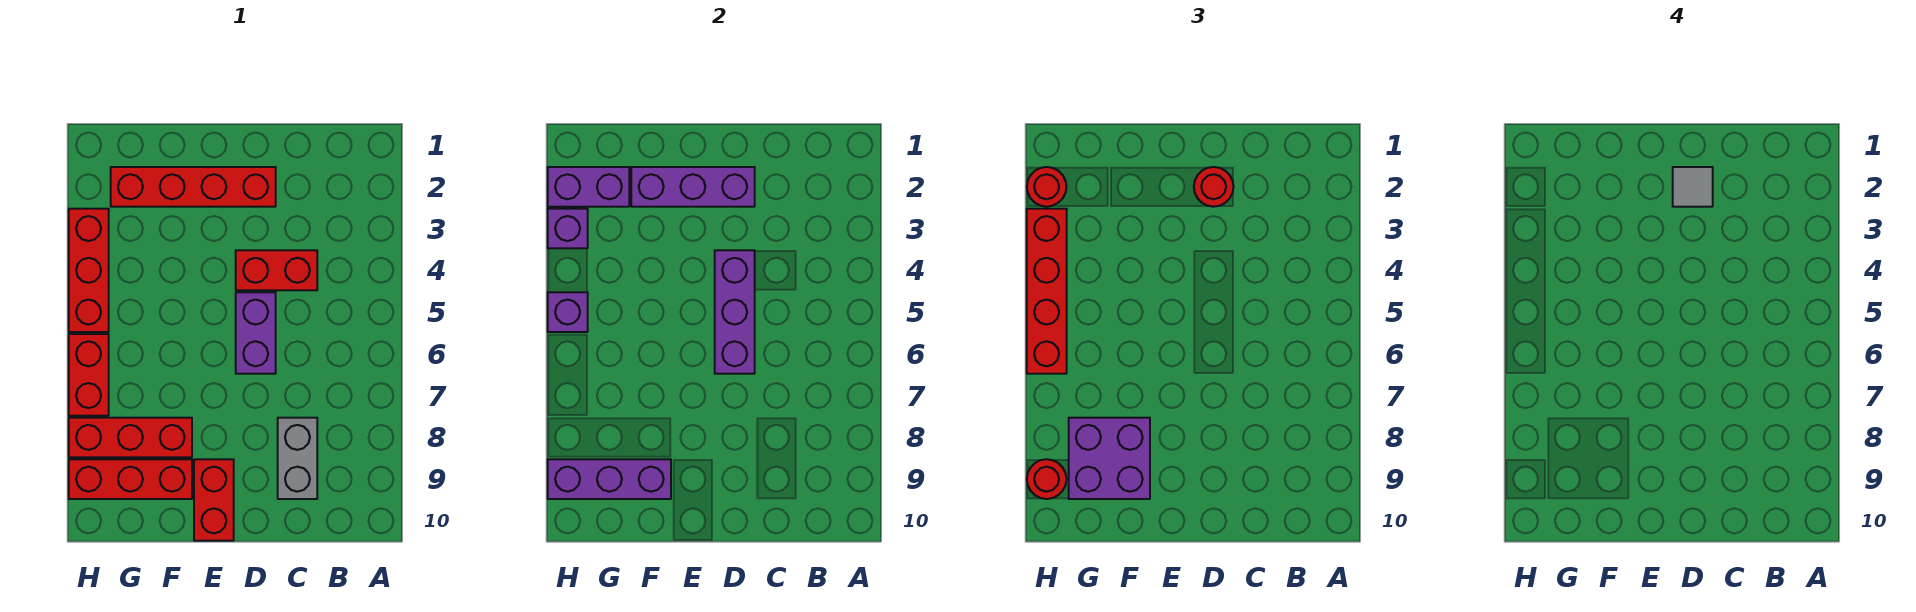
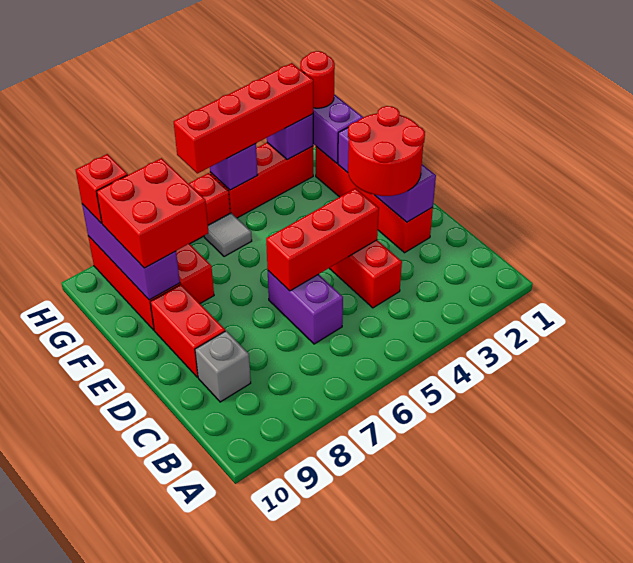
grey brick C8:C9 level 1 -> grey brick C9 level 1
red round brick D2 level 3 -> red round brick D2:E3 level 3
grey tile D2 level 4 -> grey tile G6 level 1
purple brick D4:D6 level 2 -> red brick D4:D6 level 2
purple brick D5:D6 level 1 -> purple brick C6:D6 level 1
red brick E9:E10 level 1 -> red brick D9:E9 level 1
purple brick F8:G9 level 3 -> red brick F8:G9 level 3
red round brick H9 level 3 -> red brick H9 level 3

